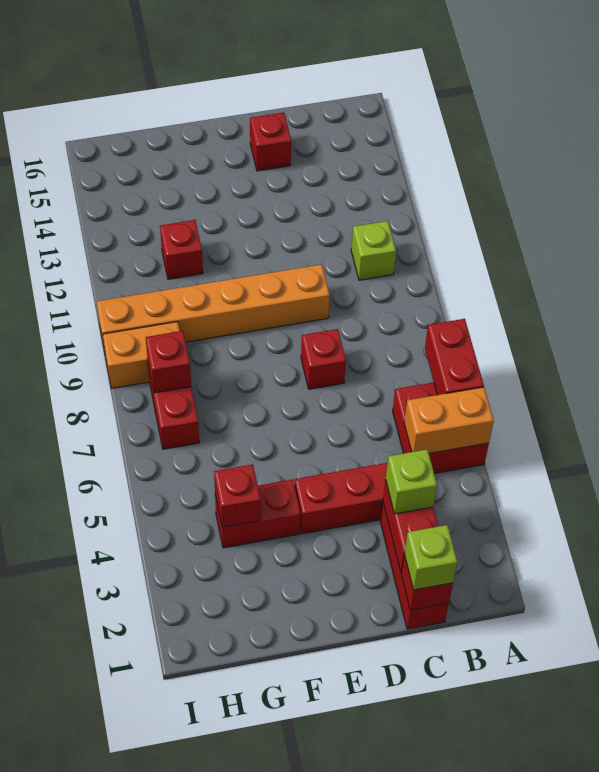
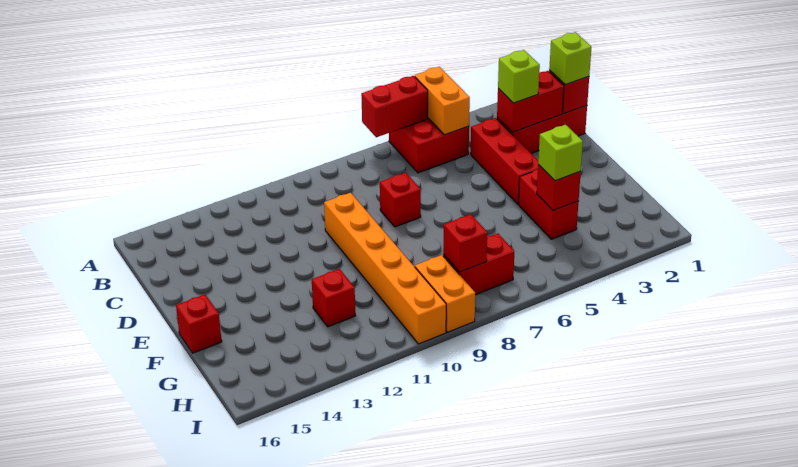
lime brick B11 level 1 -> lime brick G4 level 3
red brick D15 level 1 -> red brick F16 level 1

